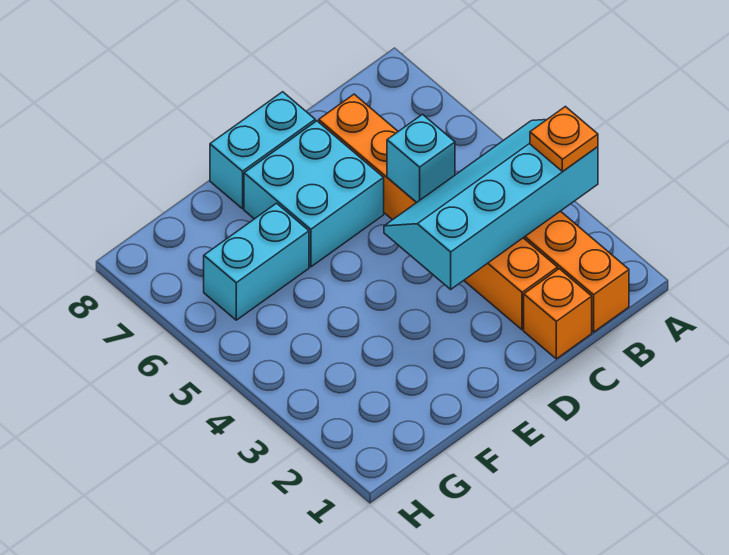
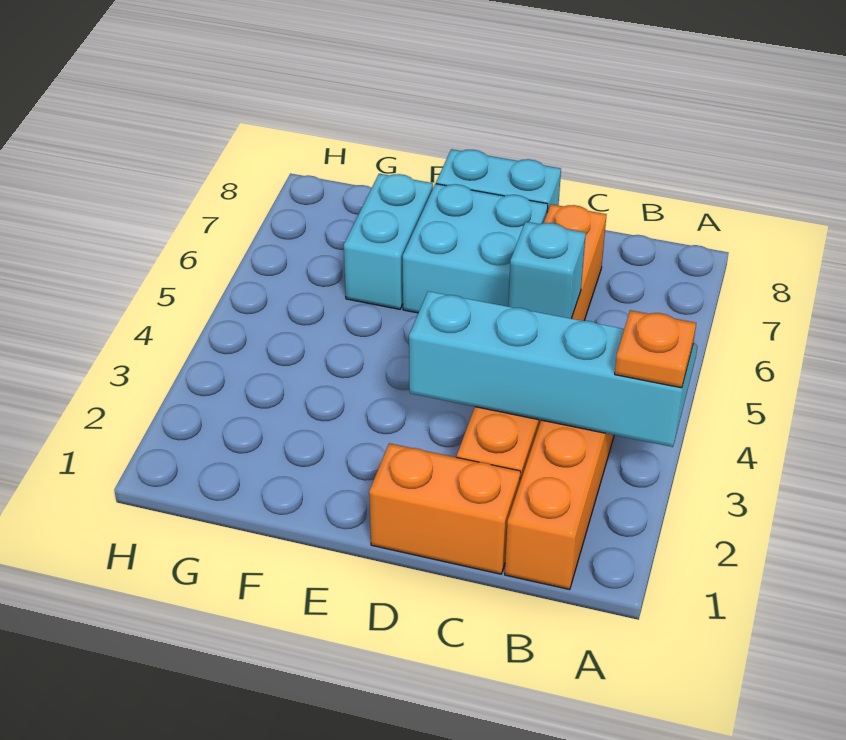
orange brick C1 level 1 -> orange brick C1:D1 level 1
cyan brick F6:G6 level 1 -> cyan brick F6:F7 level 1

